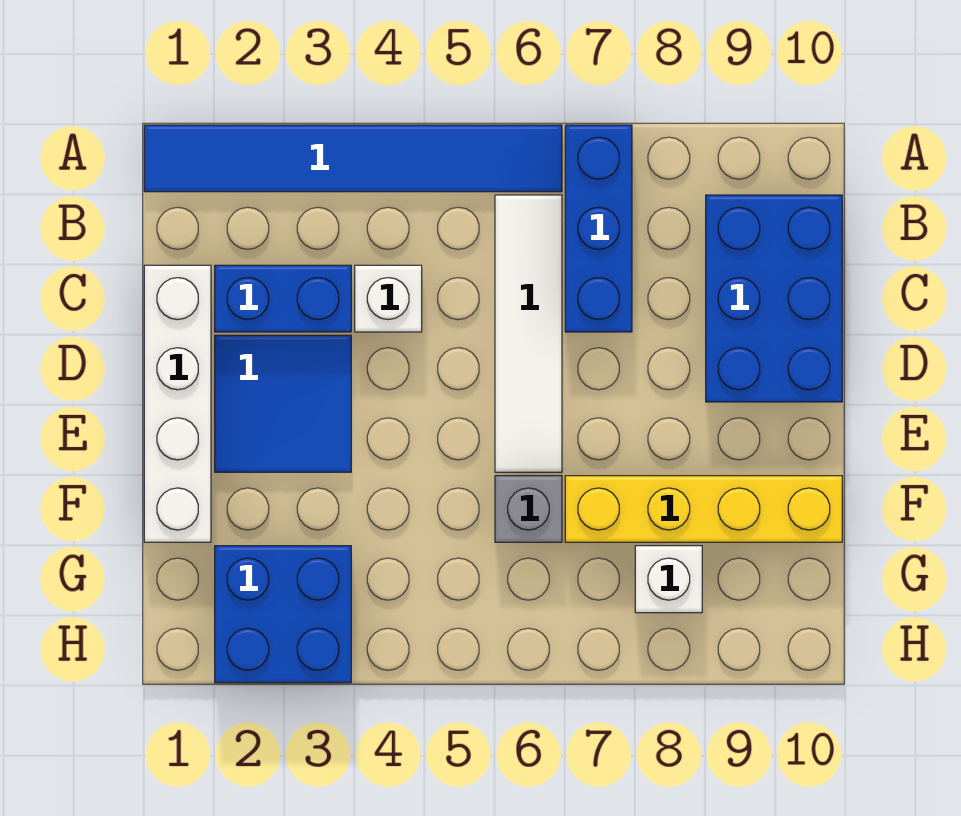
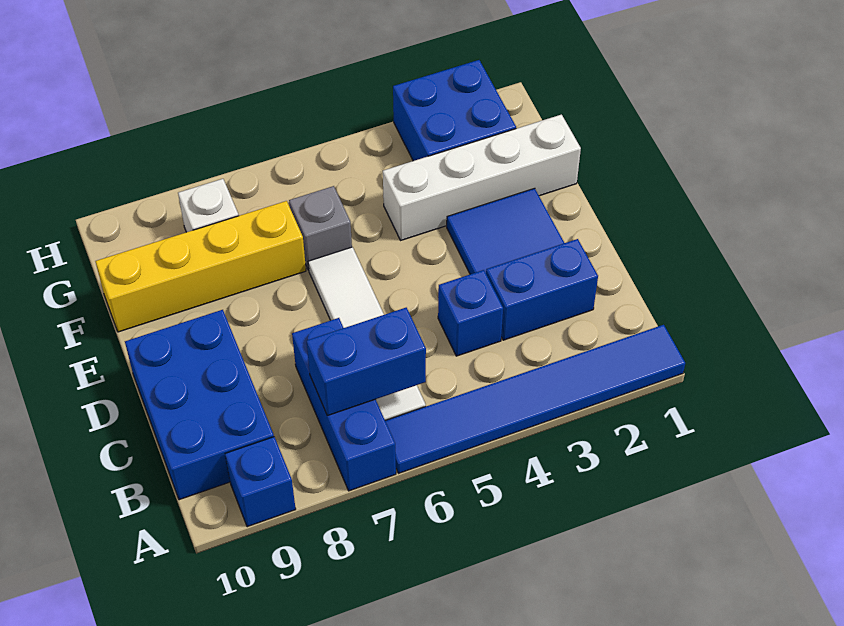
none -> blue brick A9 level 1
none -> blue brick B6:B7 level 2
white brick C1:F1 level 1 -> white brick F1:F4 level 1
white brick C4 level 1 -> blue brick C4 level 1

